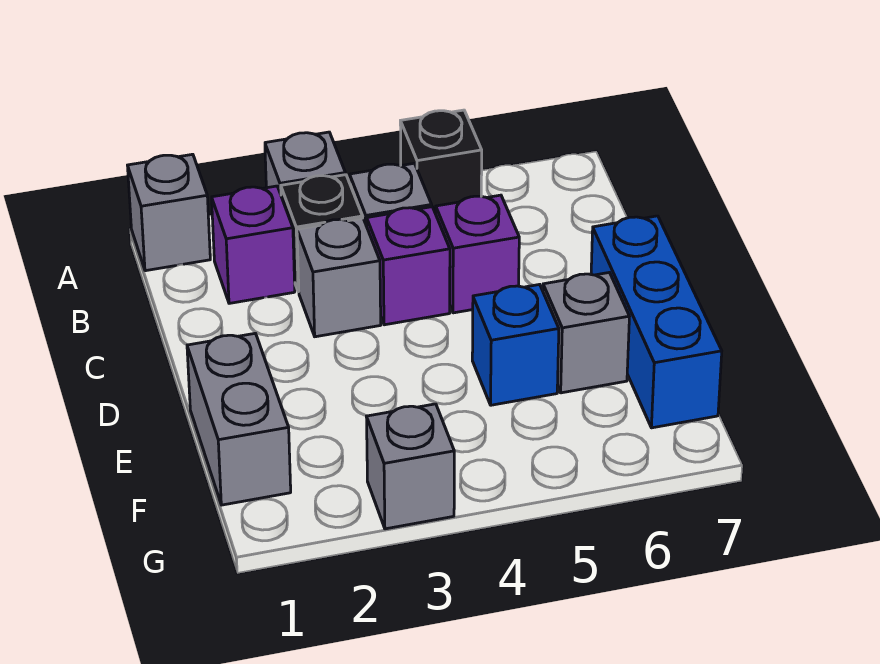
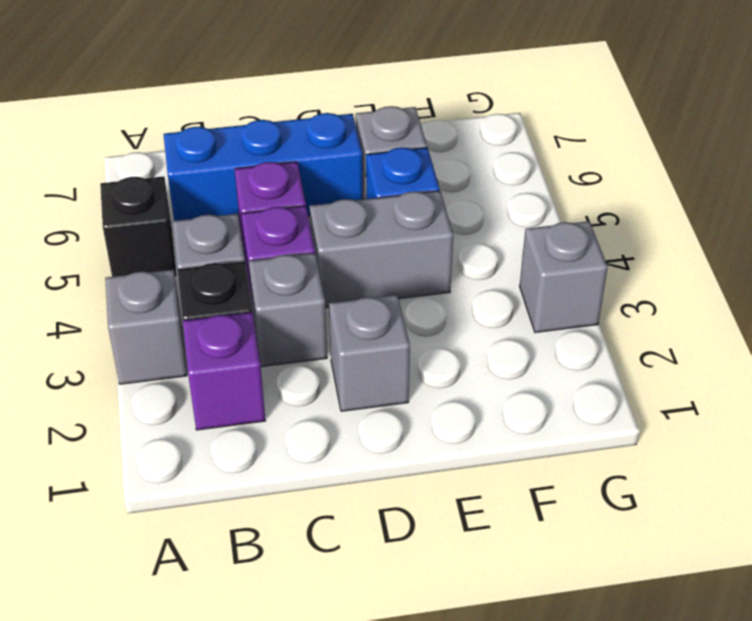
grey brick A1 level 1 -> grey brick D2 level 1
blue brick D7:F7 level 1 -> blue brick B6:D6 level 1
grey brick E1:F1 level 1 -> grey brick D4:E4 level 1

